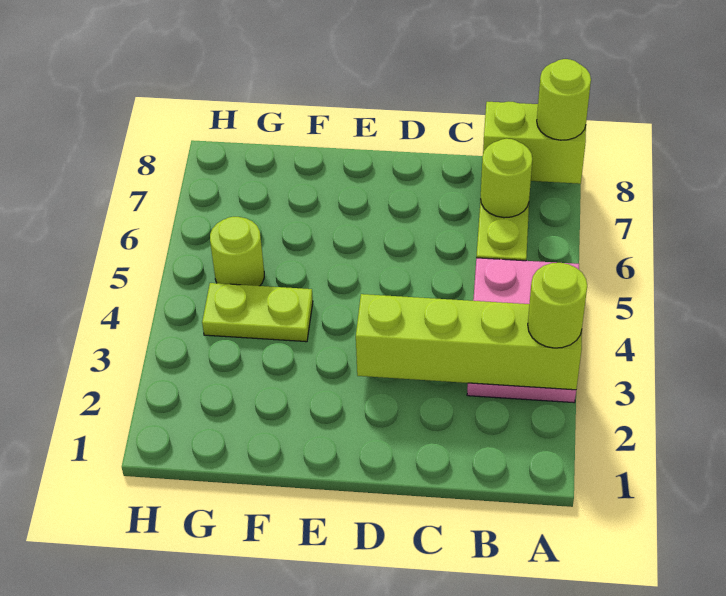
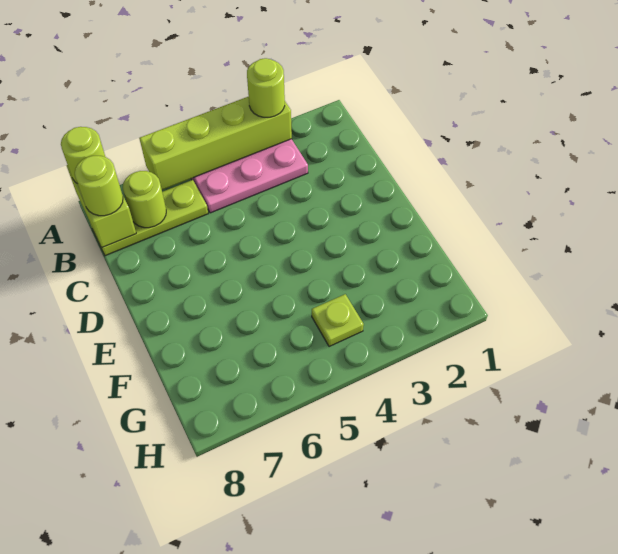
lime brick A3:D3 level 2 -> lime brick A3:A6 level 2
lime plate F4:G4 level 1 -> lime plate G4 level 1
lime round brick G5 level 1 -> lime round brick B8 level 3

